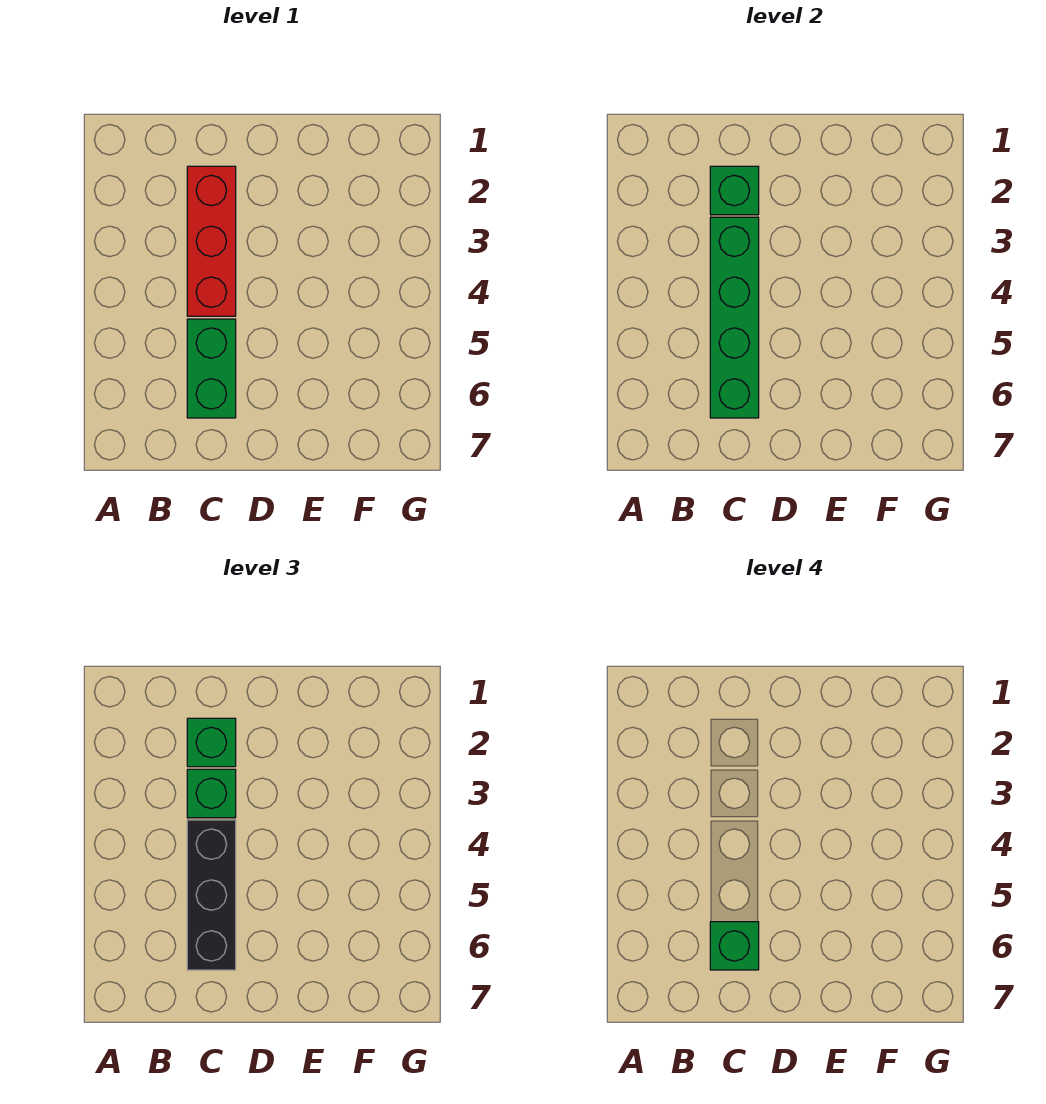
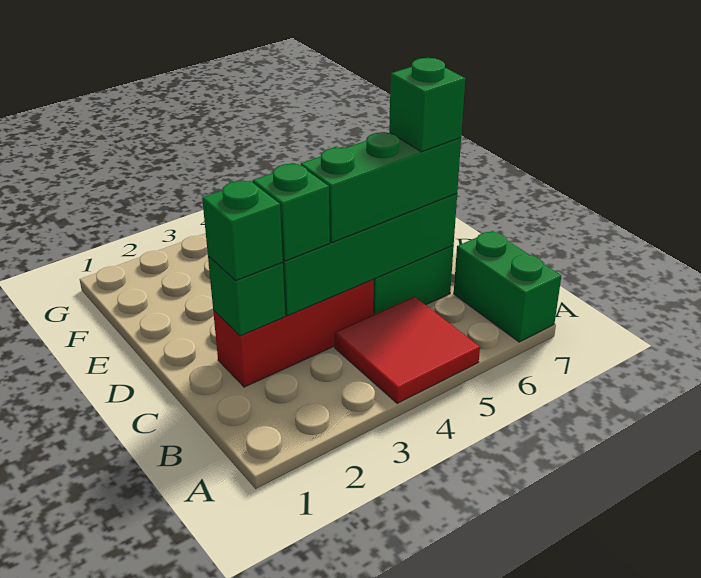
none -> red tile A4:B5 level 1
none -> green brick A7:B7 level 1
black brick C4:C6 level 3 -> green brick C4:C6 level 3

